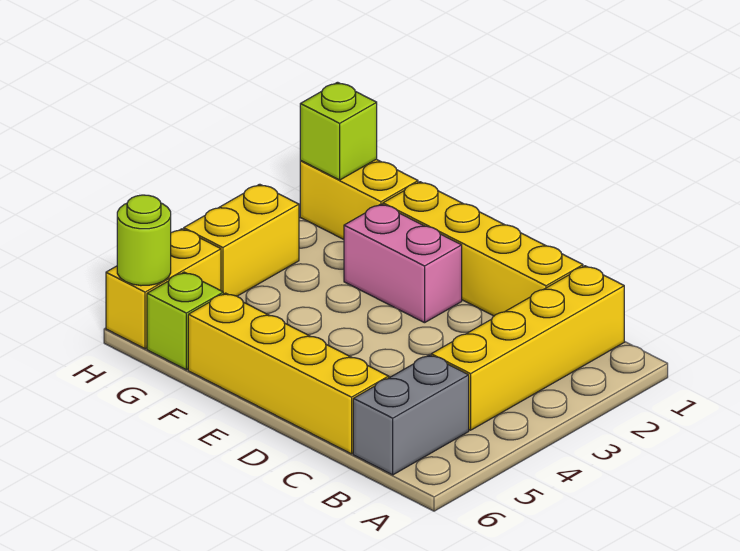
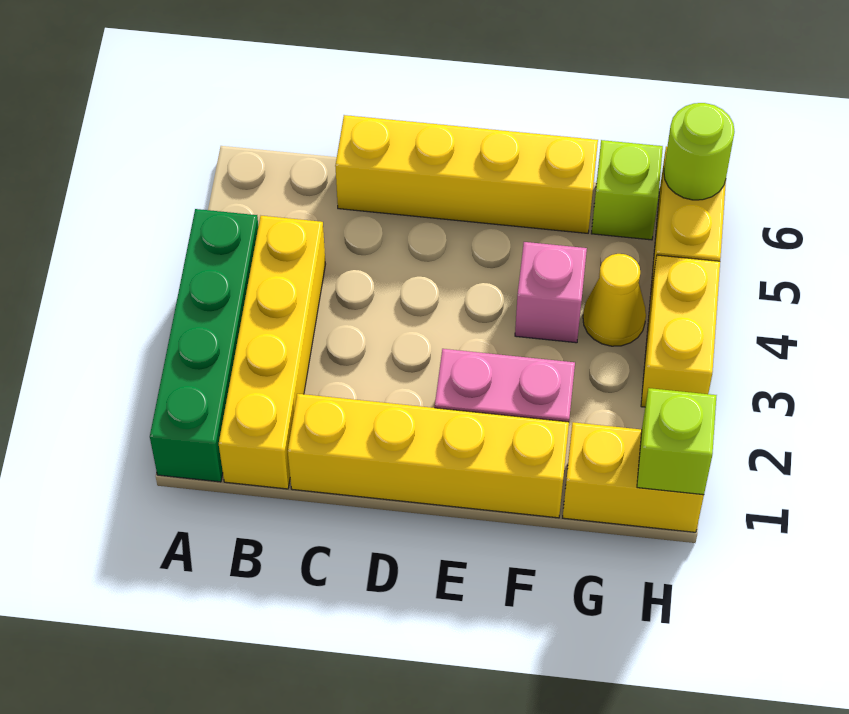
none -> green brick A1:A4 level 1
grey brick B5:B6 level 1 -> none
none -> pink brick F4 level 1
none -> yellow cone G4 level 1

